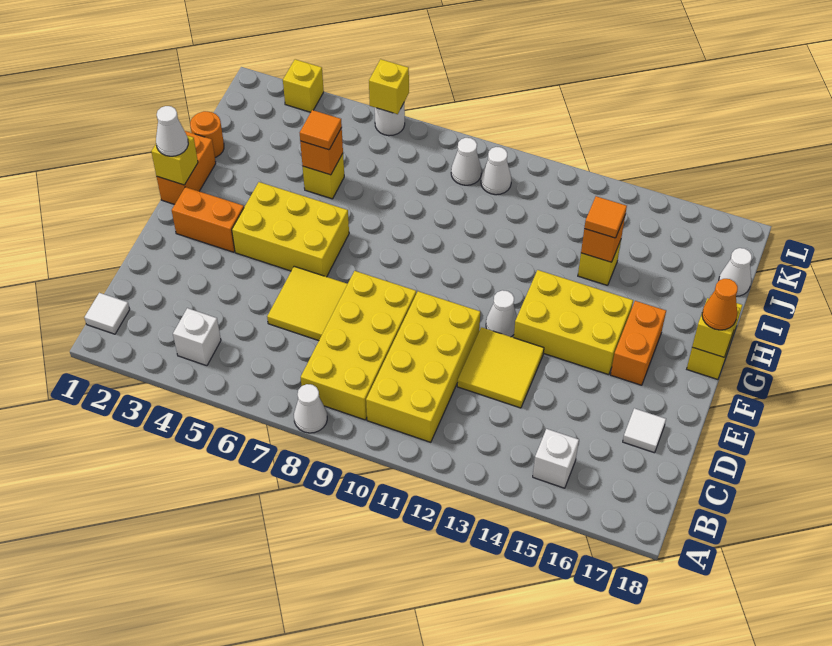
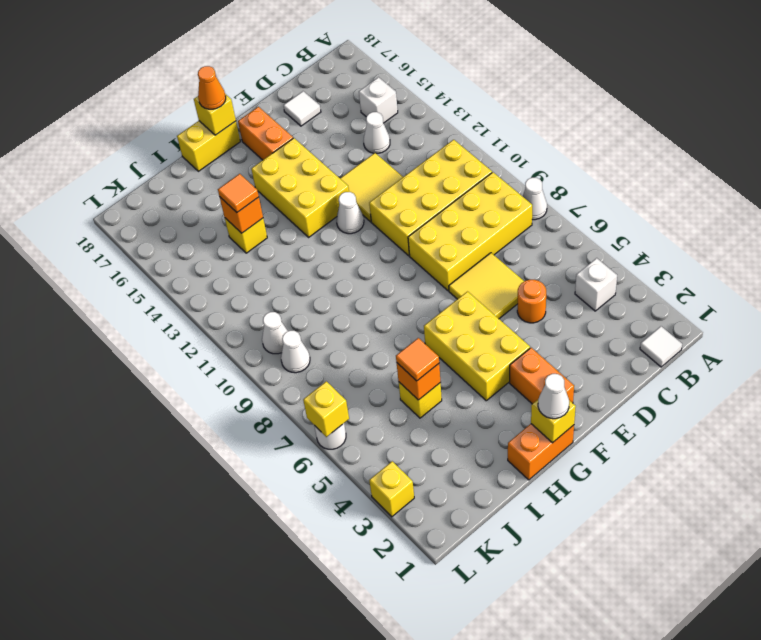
orange brick F16:G16 level 1 -> orange brick F16:F17 level 1
orange round brick I1 level 1 -> orange round brick D5 level 1
white cone J18 level 1 -> white cone C14 level 1

